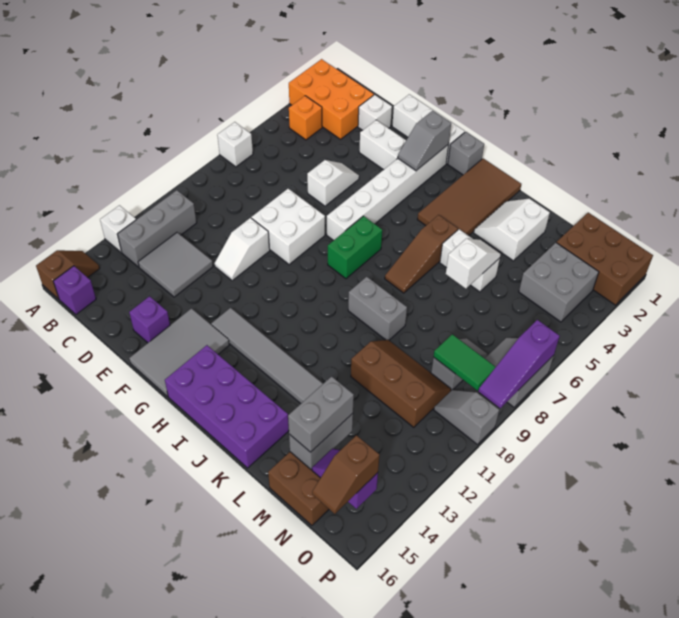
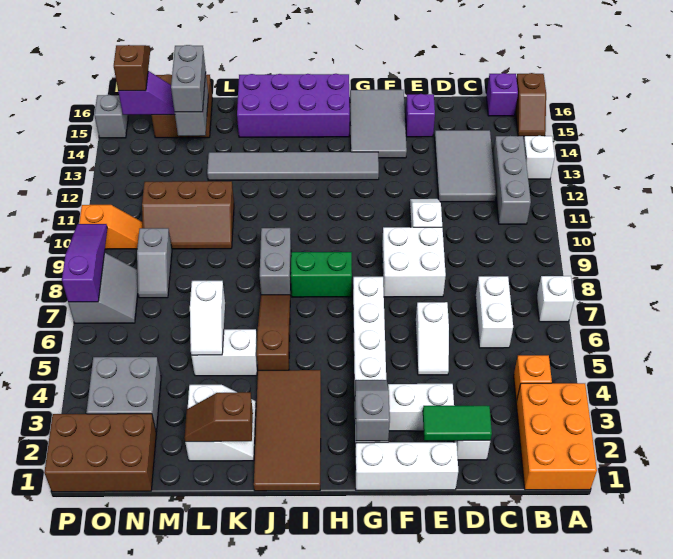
orange brick A2:C3 level 1 -> orange brick A1:B3 level 1
none -> white brick C6:C7 level 1
grey tile C12:D13 level 1 -> grey tile C12:D14 level 1
grey brick H1 level 1 -> grey brick P15 level 1
green brick H7:H8 level 1 -> green brick H8:I8 level 1
grey brick J9:K9 level 1 -> grey brick J8:J9 level 1
none -> brown slope K2:L2 level 2 top K
green tile N9:O9 level 2 -> green tile D2:E2 level 2
grey slope O10:P10 level 1 top P -> orange slope O10:P10 level 1 top P

